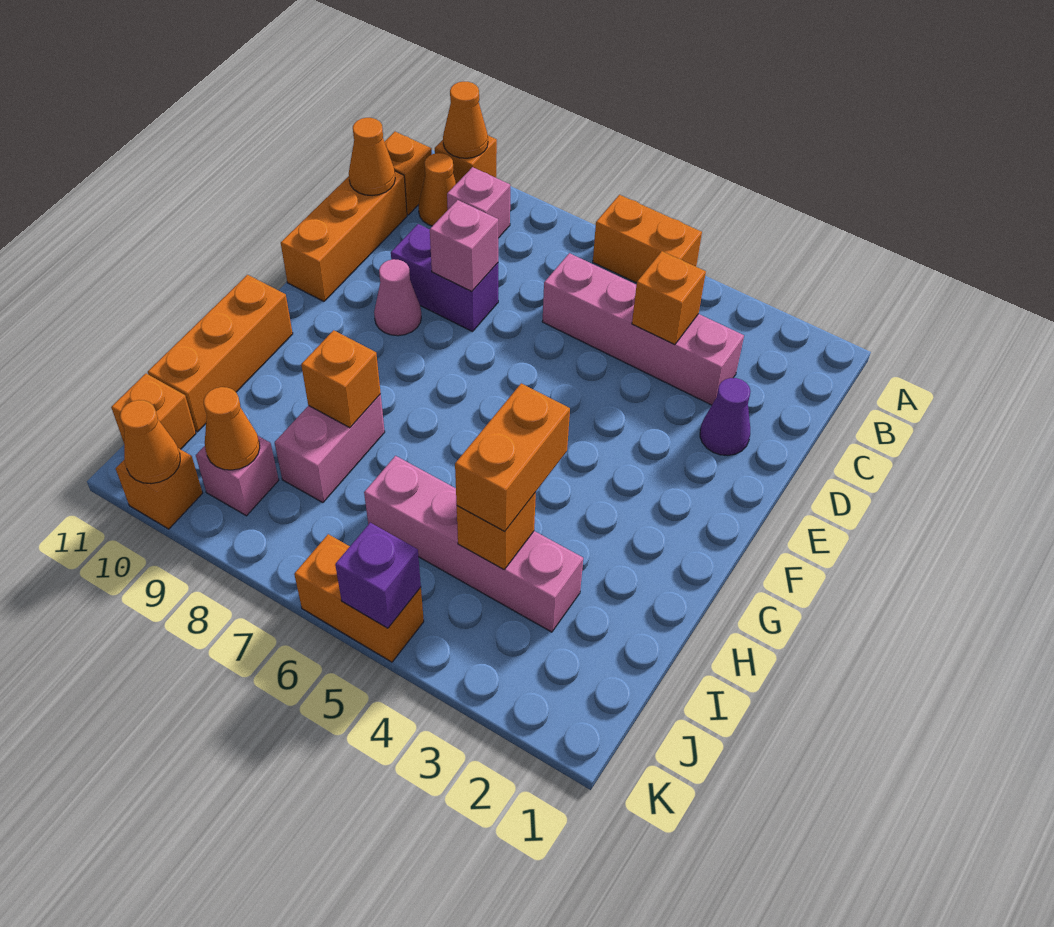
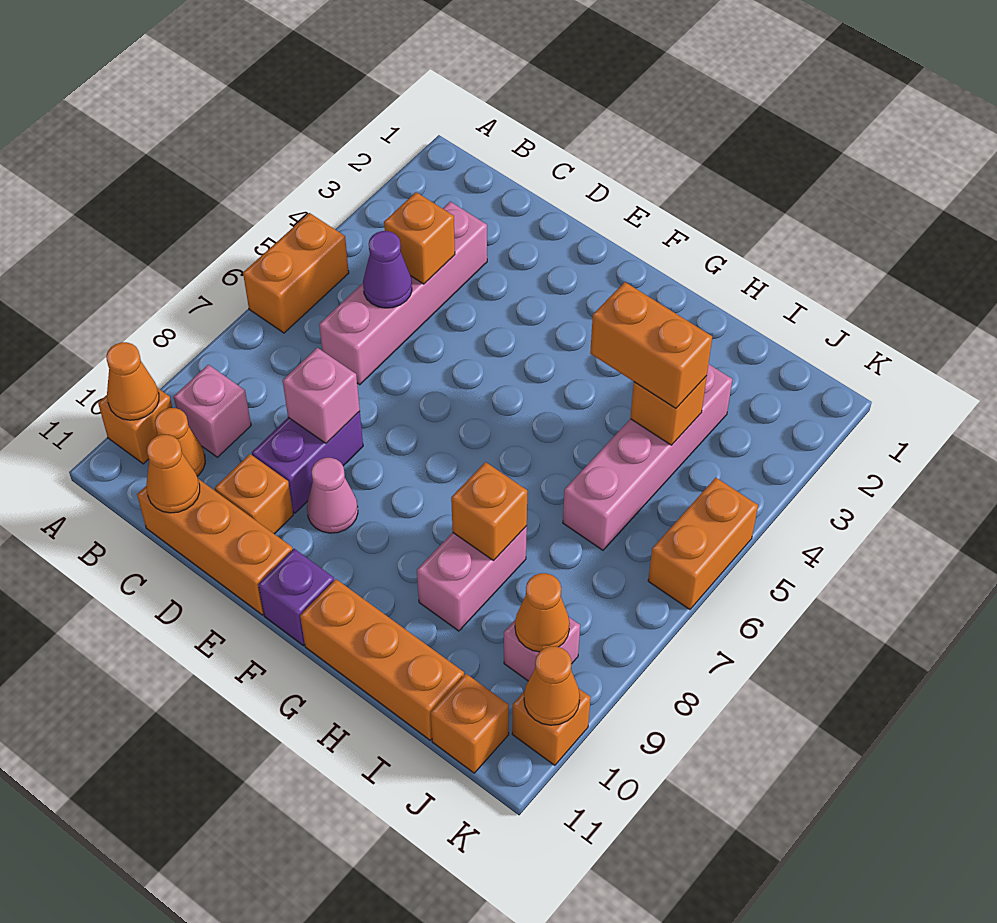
orange brick B11 level 1 -> orange brick D10 level 1
purple cone D2 level 1 -> purple cone C5 level 2
pink brick H8:I8 level 1 -> pink brick H8:H9 level 1
purple brick K5 level 2 -> purple brick F11 level 1

